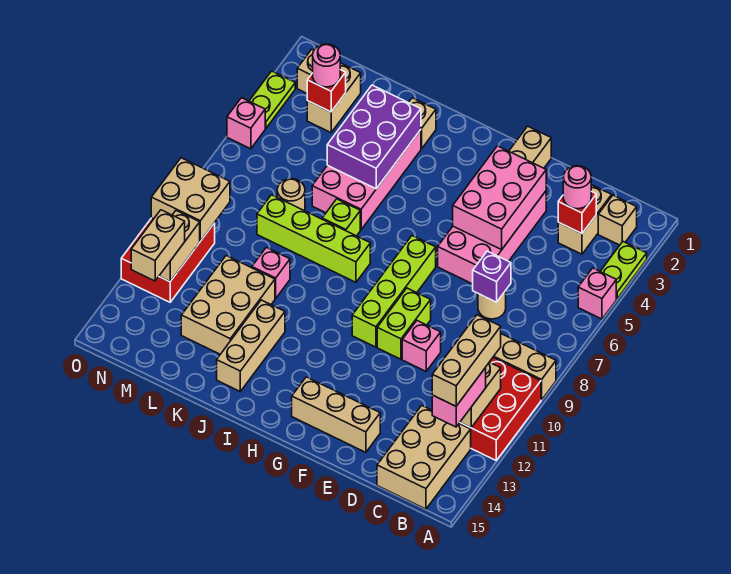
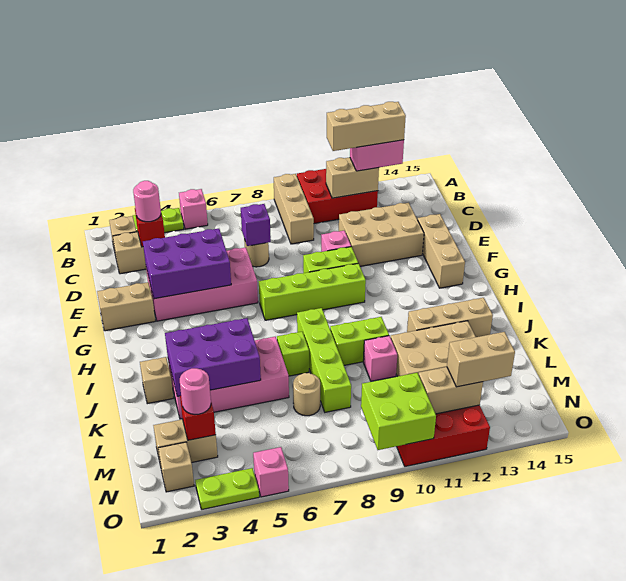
tan brick B13:C15 level 1 -> tan brick D11:E13 level 1
pink brick E3:F5 level 2 -> purple brick E3:F5 level 2
none -> lime brick J9:J10 level 1
tan brick N9:O10 level 2 -> lime brick N9:O10 level 2

